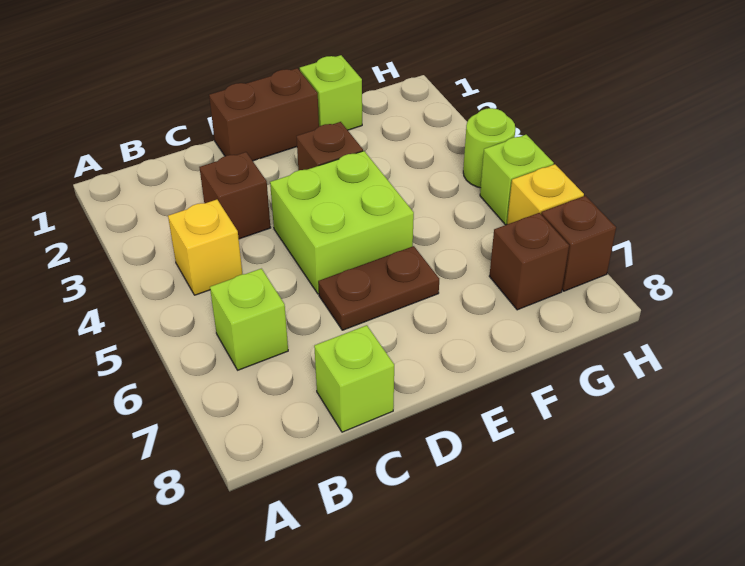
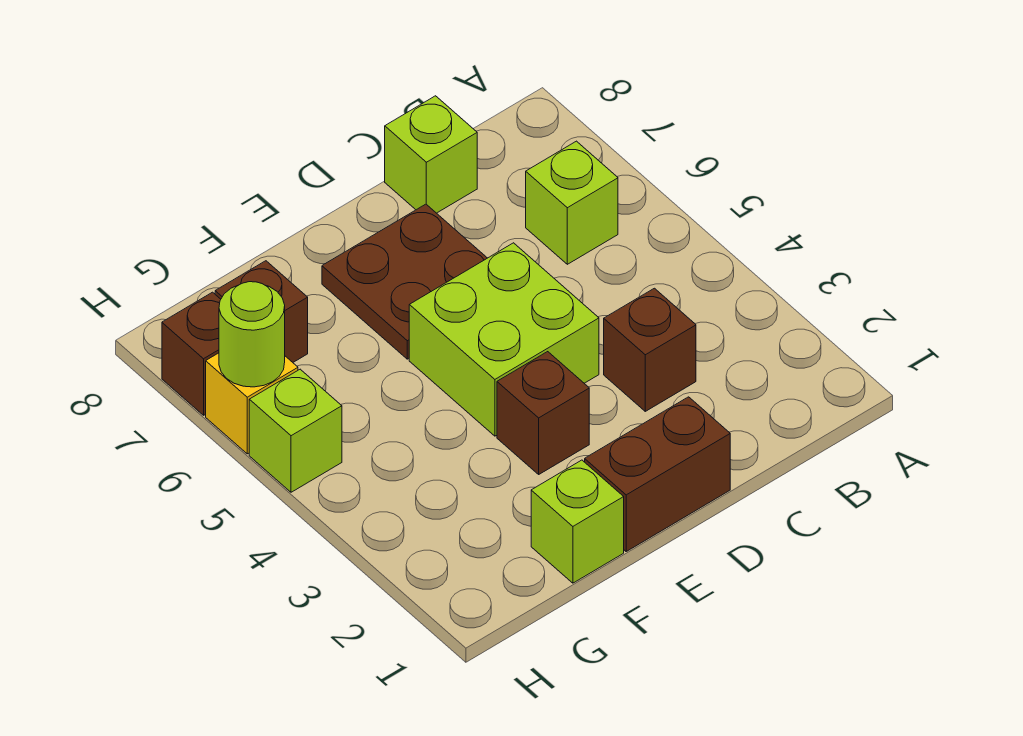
yellow brick B4 level 1 -> none
brown plate D6:E6 level 1 -> brown plate D6:E7 level 1
lime round brick H4 level 1 -> lime round brick H6 level 2

